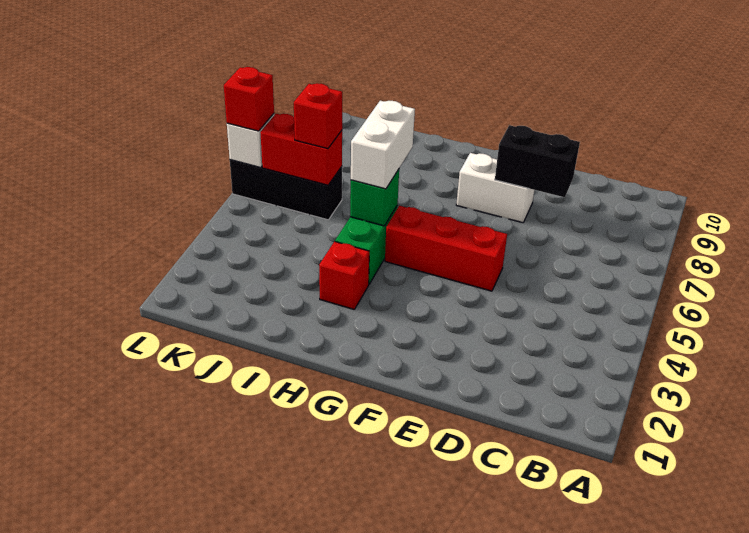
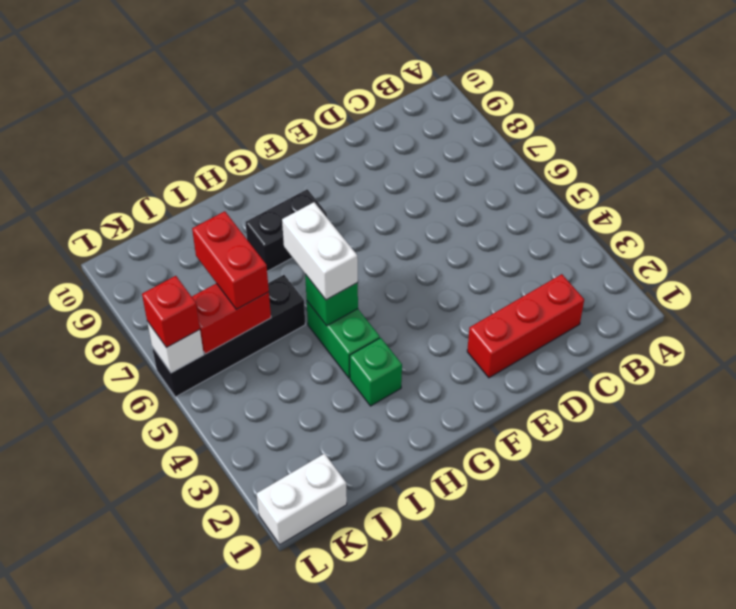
black brick D8:E8 level 2 -> black brick G8:H8 level 1
red brick E5:G5 level 1 -> red brick C2:E2 level 1
white brick E8:F8 level 1 -> white brick K1:L1 level 1
red brick H3 level 1 -> green brick H3 level 1
black brick J6:L6 level 1 -> black brick I6:L6 level 1
red brick J6 level 3 -> red brick J6:J7 level 3

